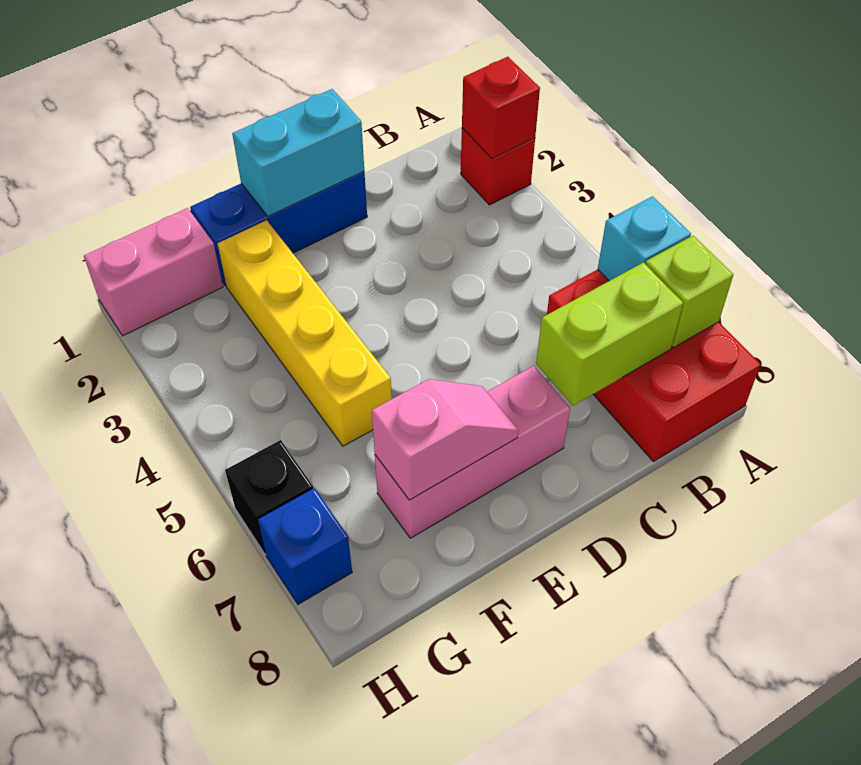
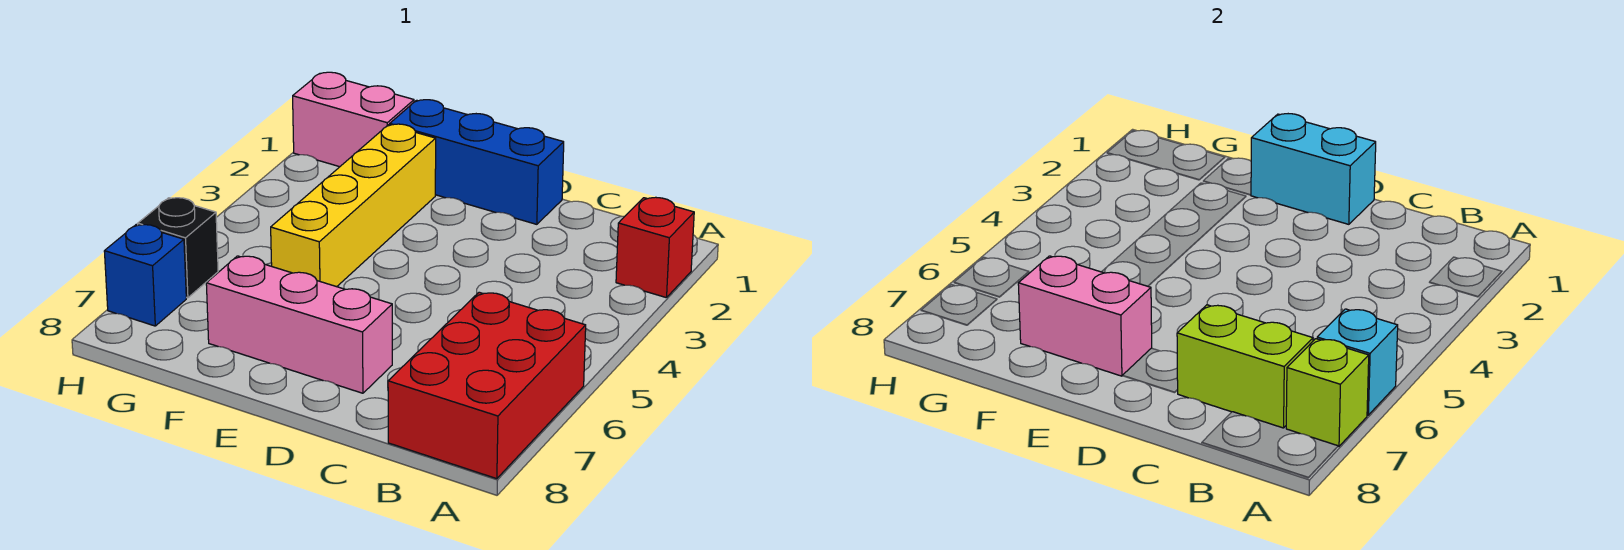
red brick A2 level 2 -> none
pink slope E7:F7 level 2 top F -> pink brick E7:F7 level 2

